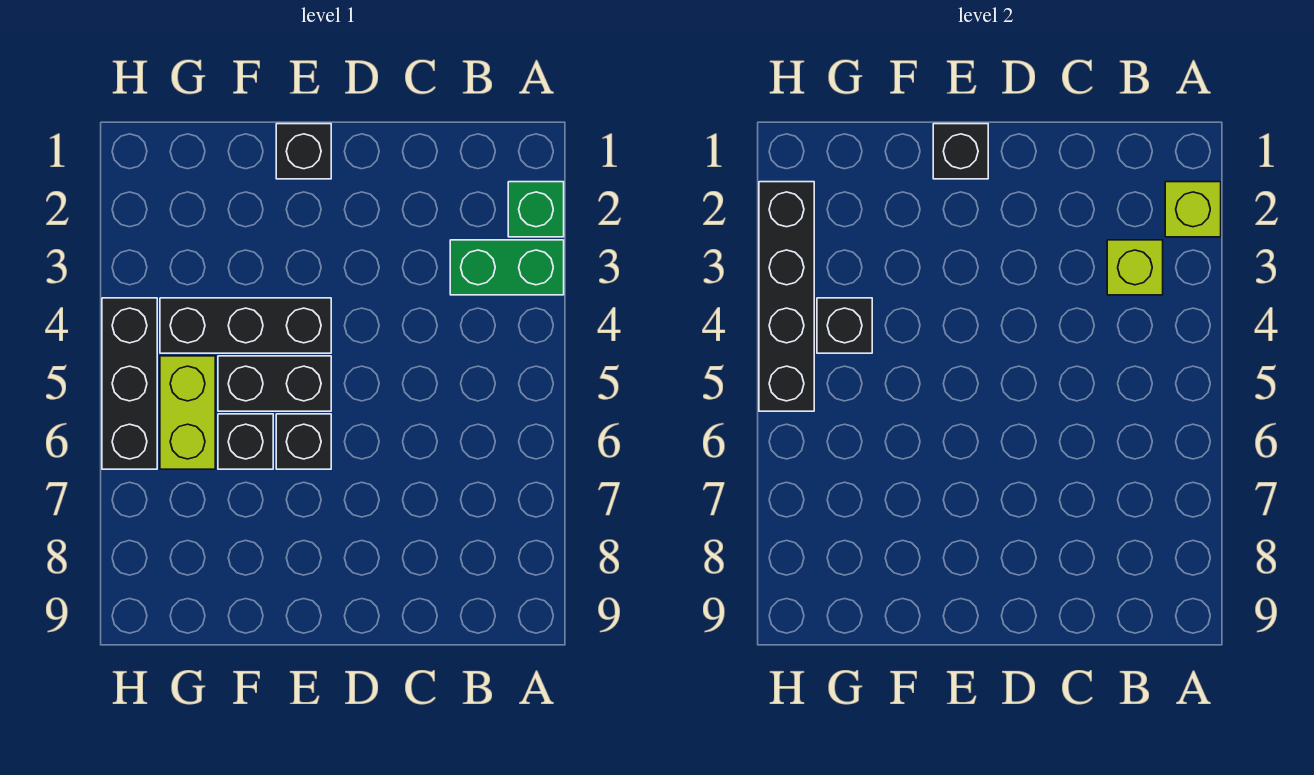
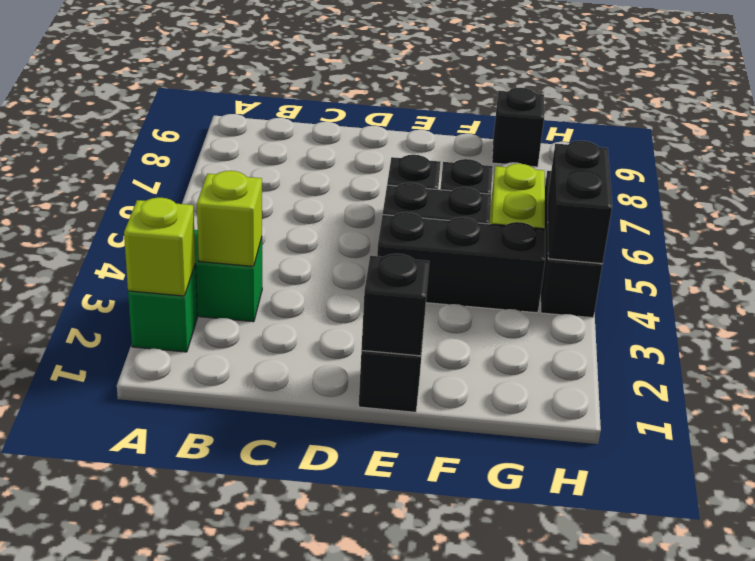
black brick G4 level 2 -> black brick G9 level 1
black brick H2:H5 level 2 -> black brick H4:H5 level 2

